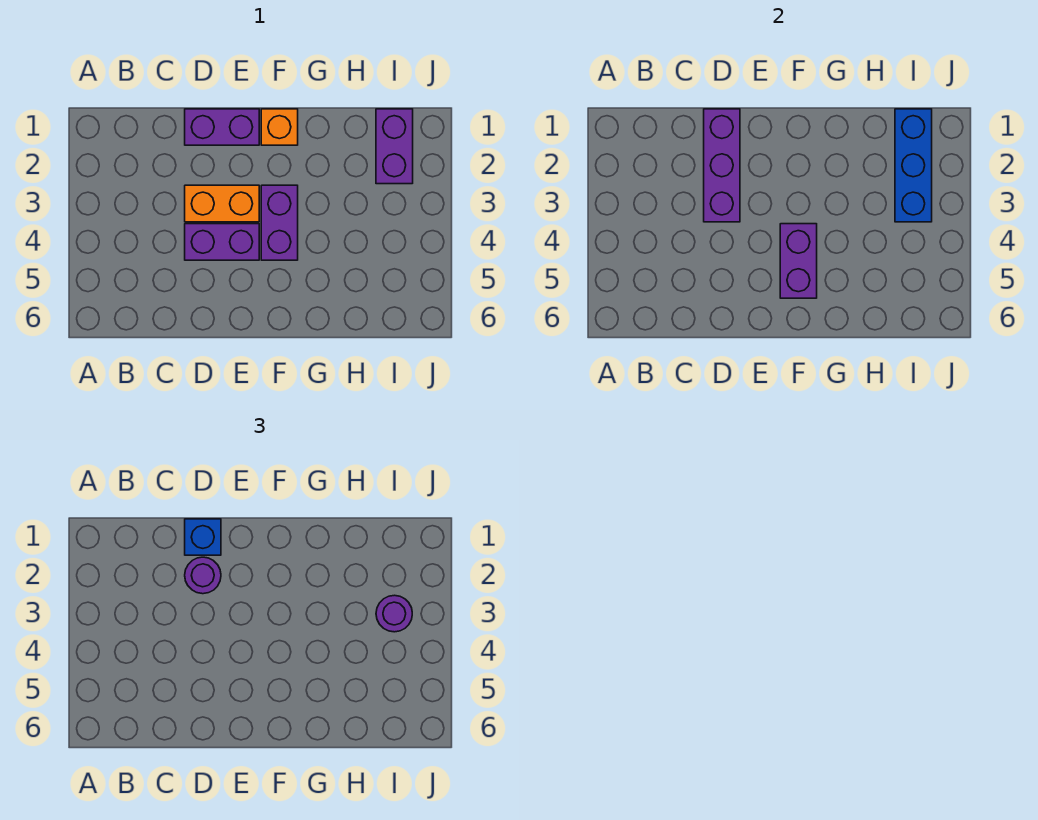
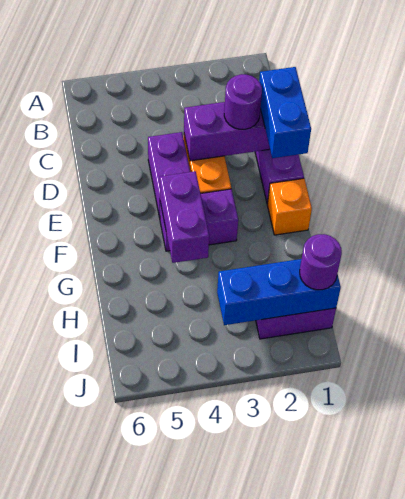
blue brick D1 level 3 -> blue brick D1:E1 level 3
purple brick F4:F5 level 2 -> purple brick F4:G4 level 2
purple round brick I3 level 3 -> purple round brick I1 level 3

